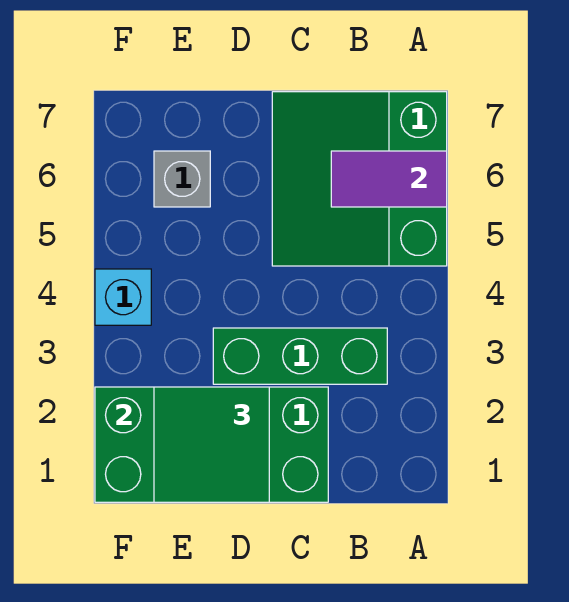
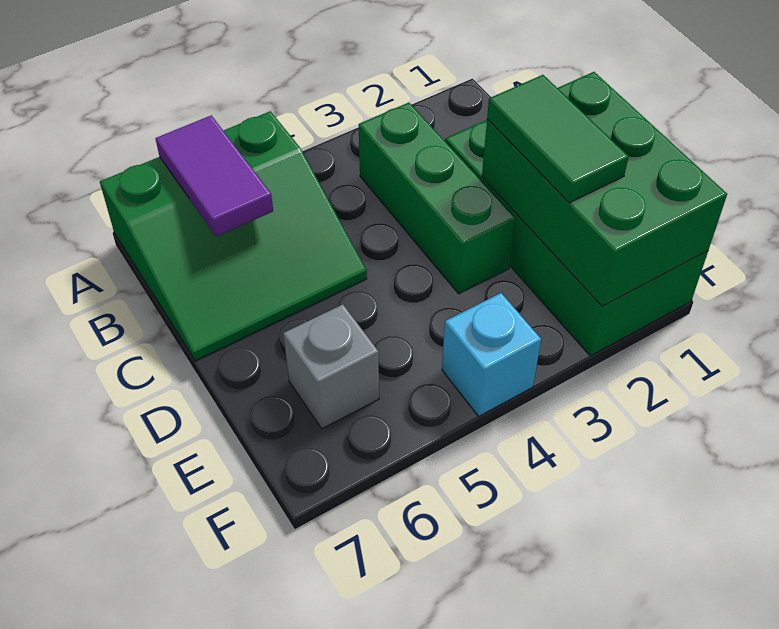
green tile D1:E2 level 3 -> green tile D2:E2 level 3

